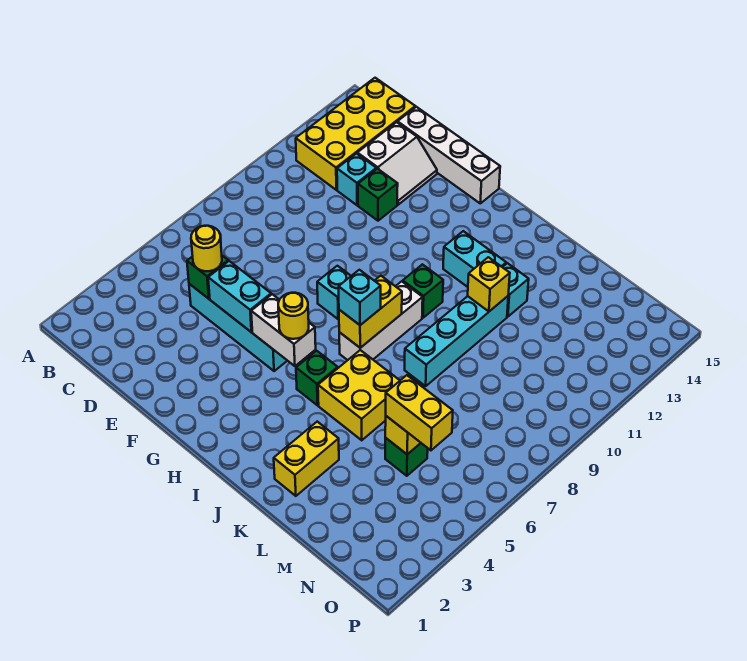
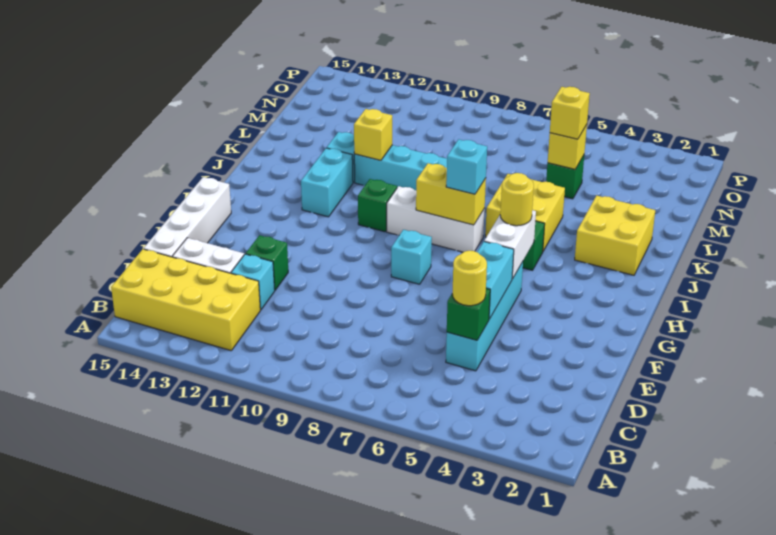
yellow brick K2:K3 level 1 -> yellow brick J2:K3 level 1
yellow brick M5:N5 level 3 -> yellow brick M5 level 3

